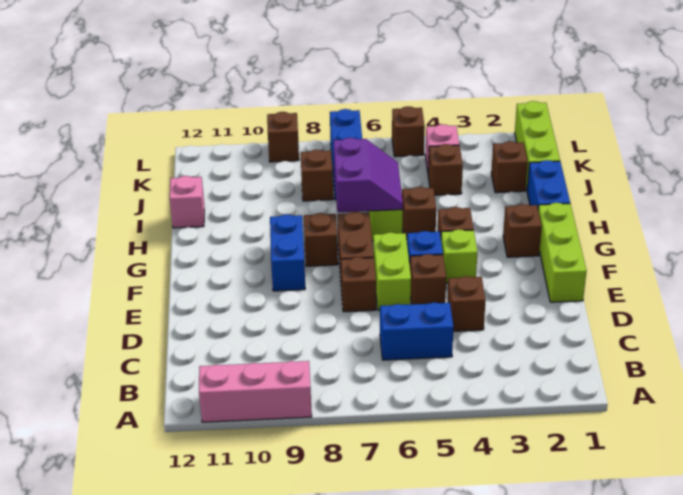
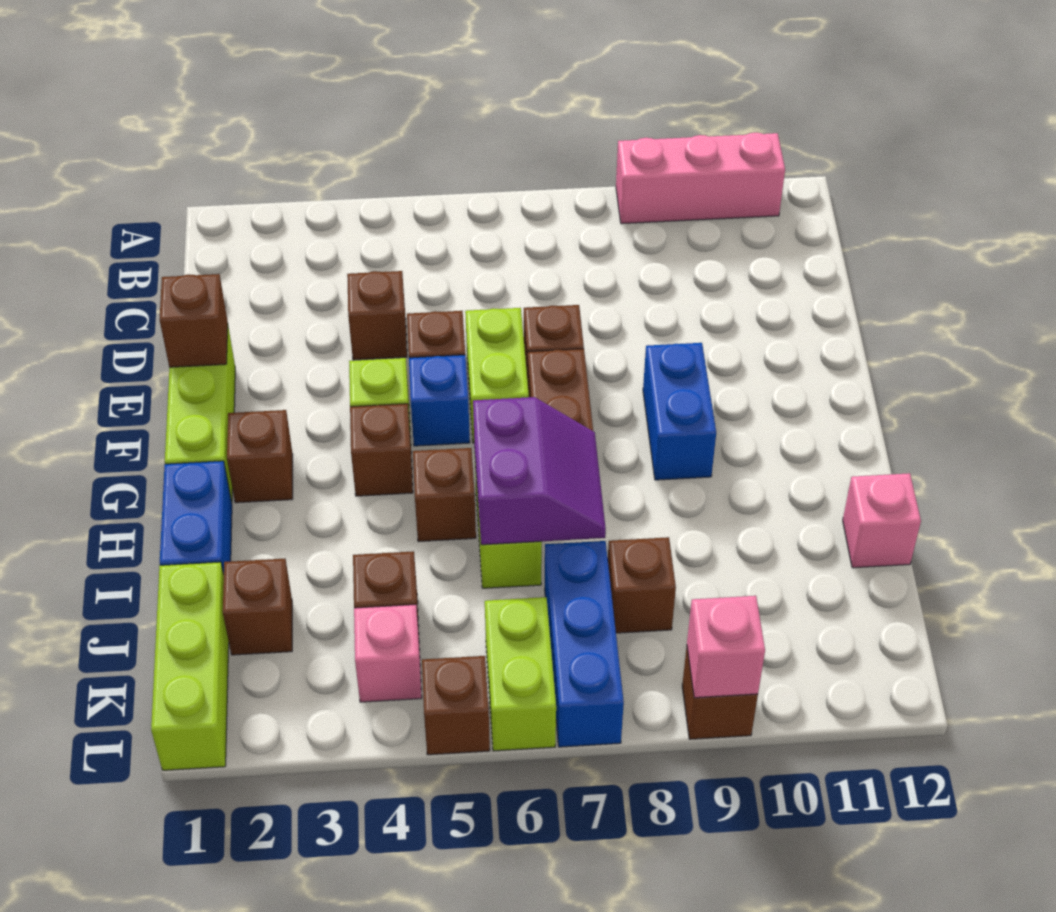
blue brick C5:C6 level 1 -> none
brown brick G8 level 1 -> brown brick E1 level 2
purple slope H6:I7 level 2 top 7 -> purple slope H6:I7 level 2 top 6
none -> lime brick K6:L6 level 1
none -> pink brick L9 level 2

